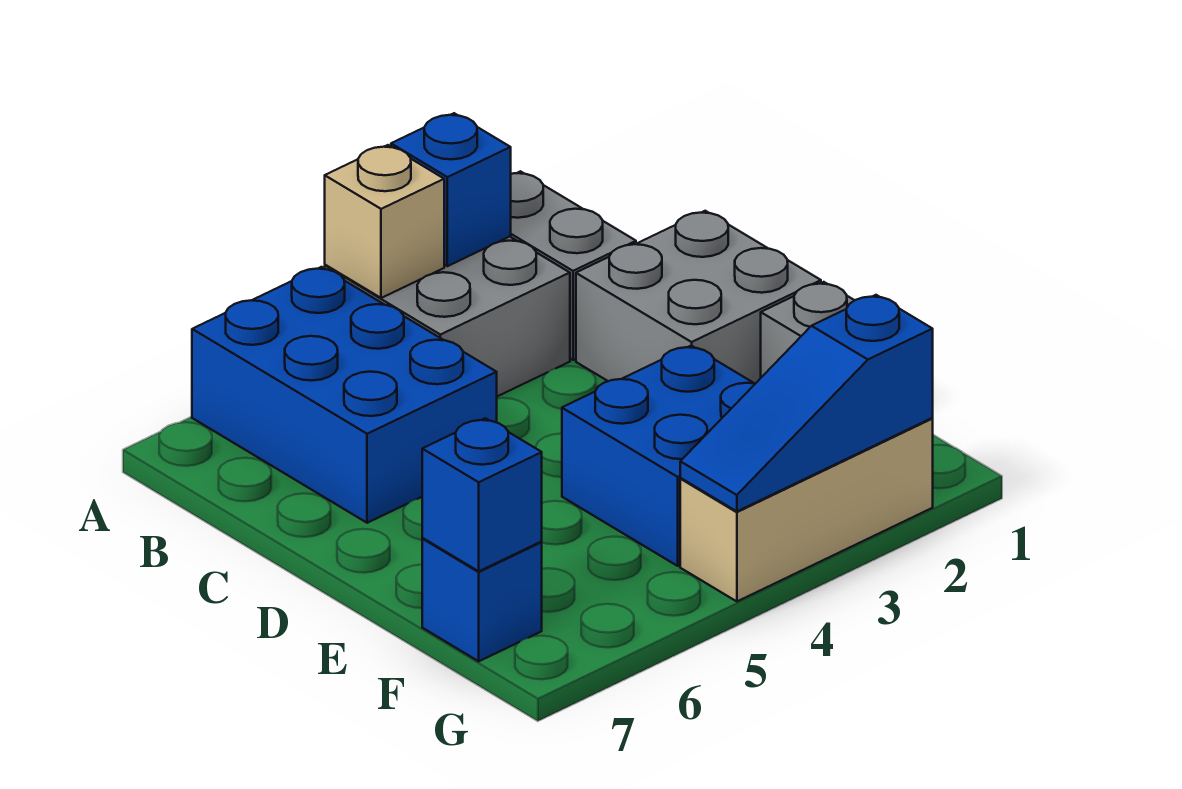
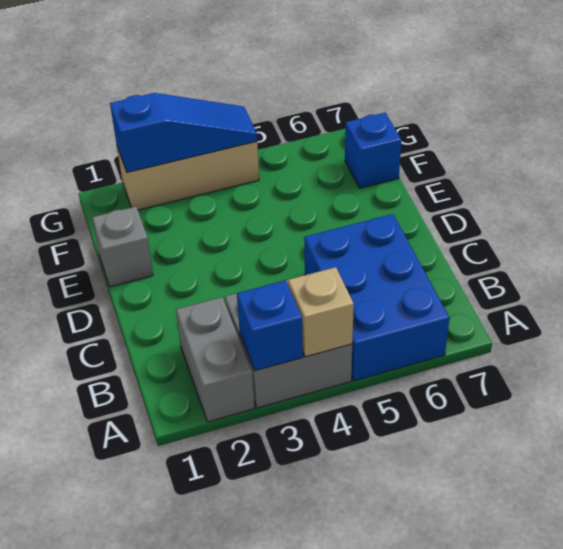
grey brick C1:D2 level 1 -> none
blue brick E3:F4 level 1 -> none
blue brick F7 level 2 -> none

